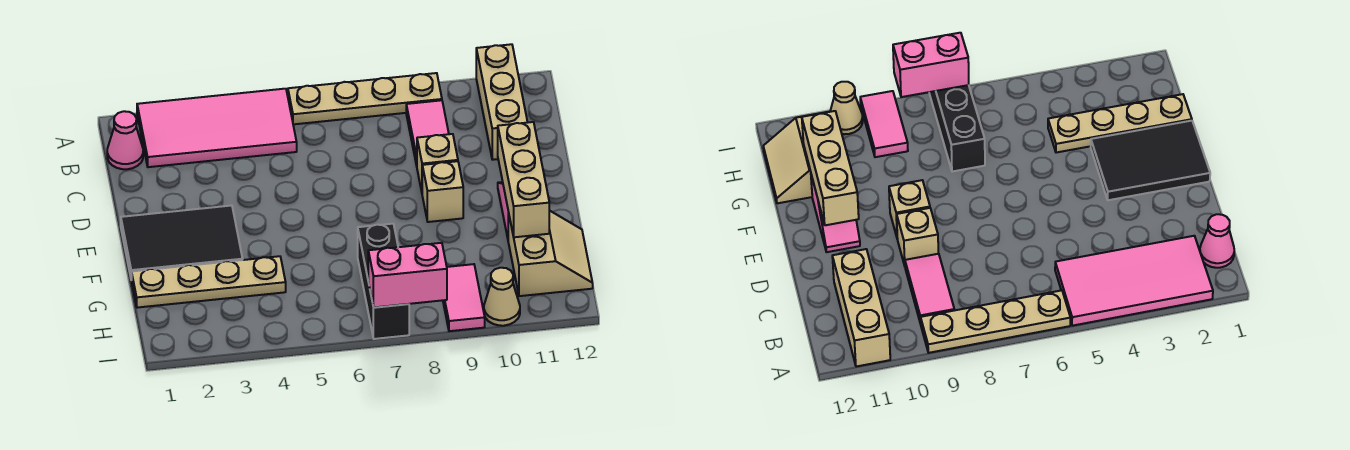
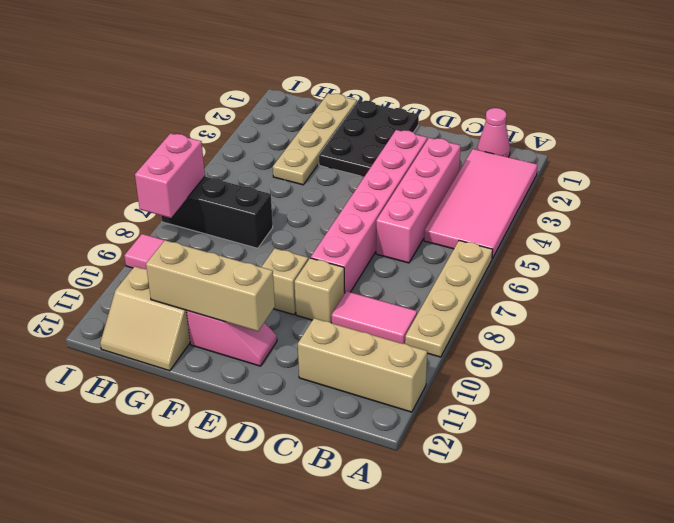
none -> pink brick C3:C6 level 1
none -> pink brick D3:D8 level 1
black tile E1:F3 level 1 -> black plate E1:F3 level 1
tan cone I10 level 1 -> none

